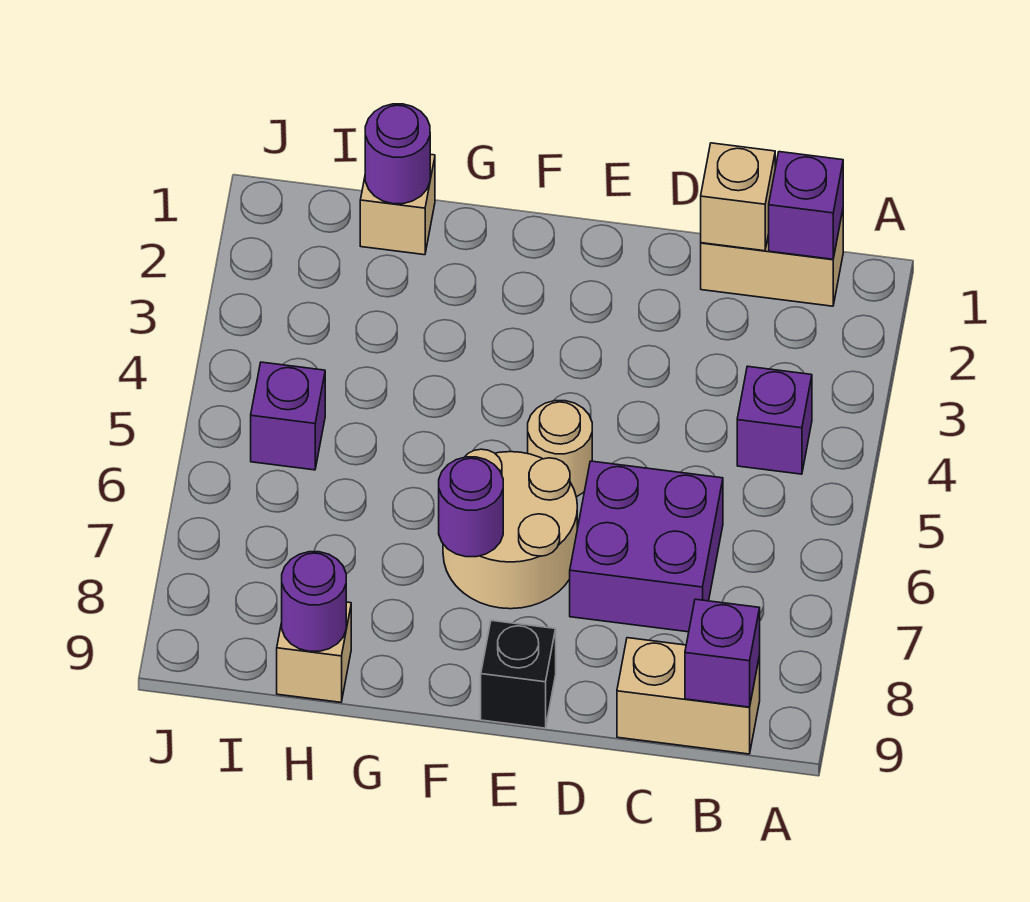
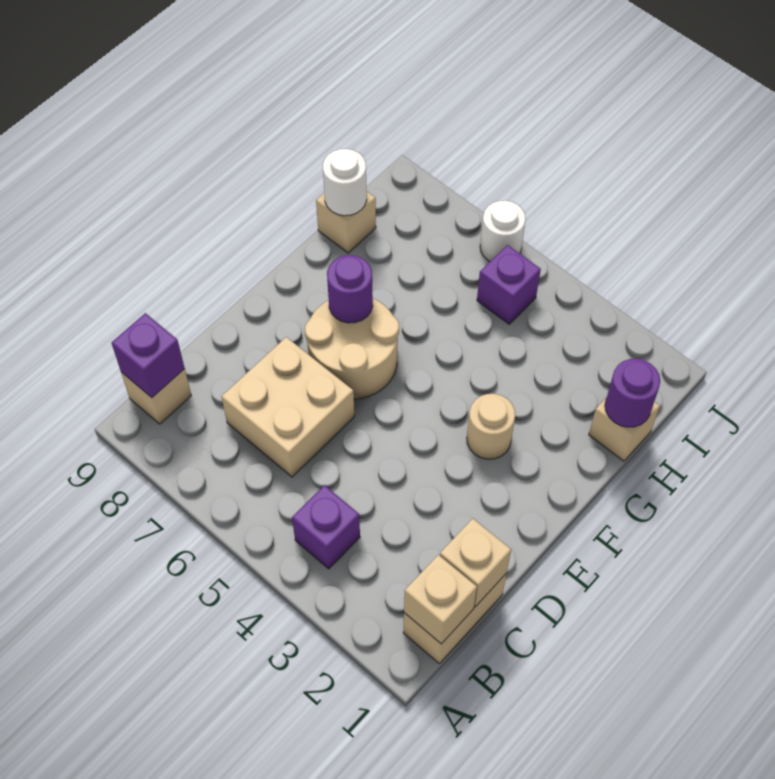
purple brick B1 level 2 -> tan brick B1 level 2
tan brick B9:C9 level 1 -> tan brick B9 level 1
purple brick C6:D7 level 1 -> tan brick C6:D7 level 1
tan round brick E5 level 1 -> tan round brick F3 level 1
black brick E9 level 1 -> none
purple round brick H9 level 2 -> white round brick H9 level 2
none -> white round brick J6 level 1

